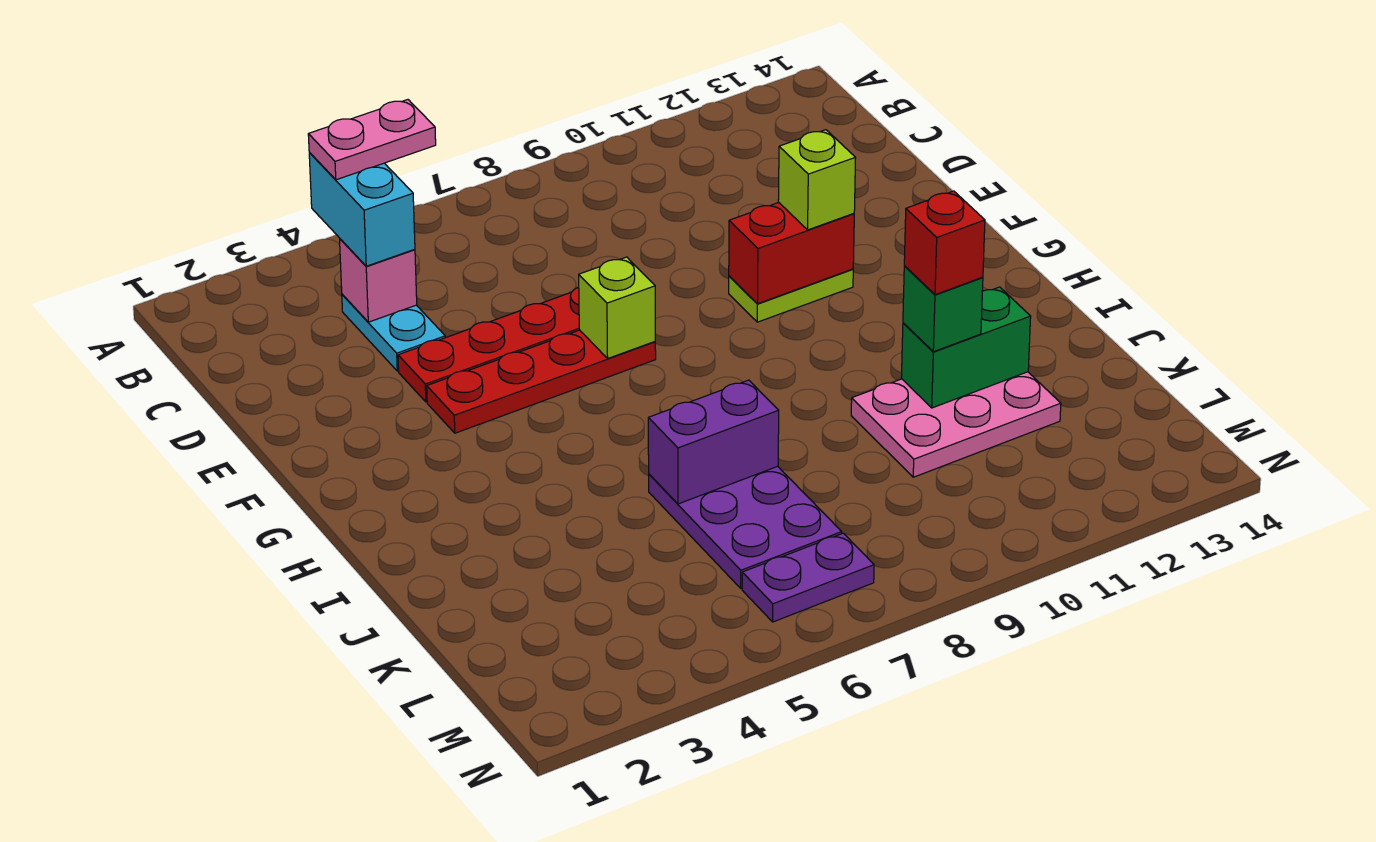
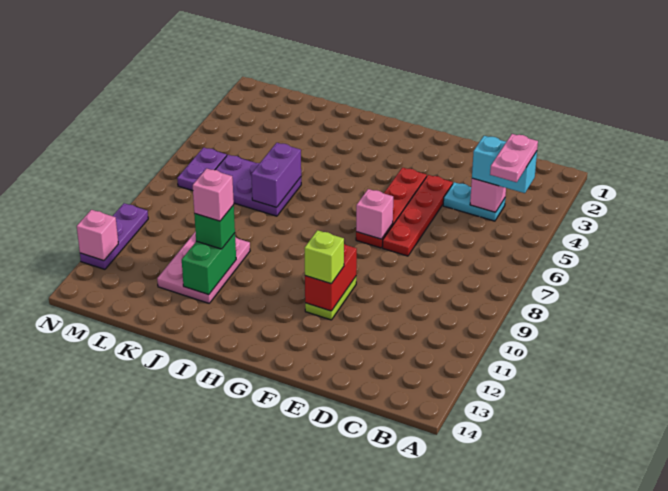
lime brick F7 level 2 -> pink brick F7 level 2
red brick J11 level 4 -> pink brick J11 level 4
none -> purple plate N10:N12 level 1
none -> pink brick N12 level 2

